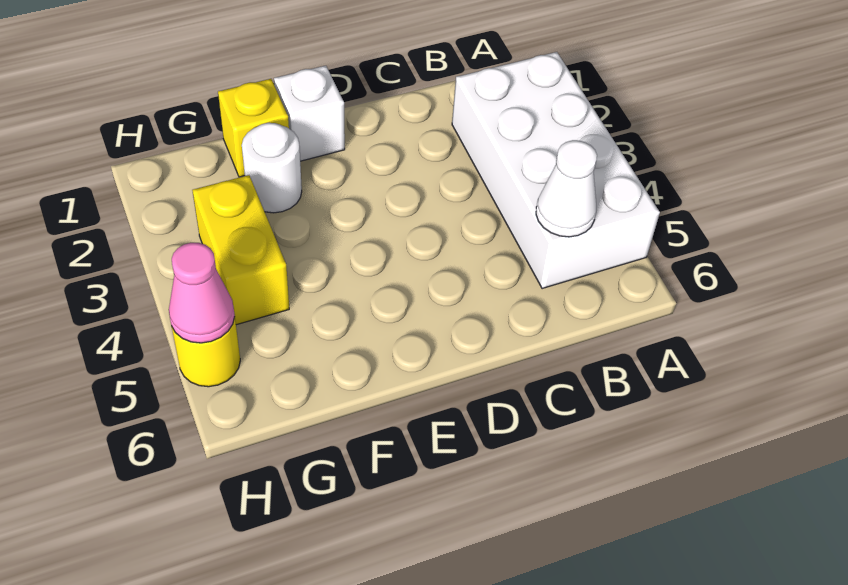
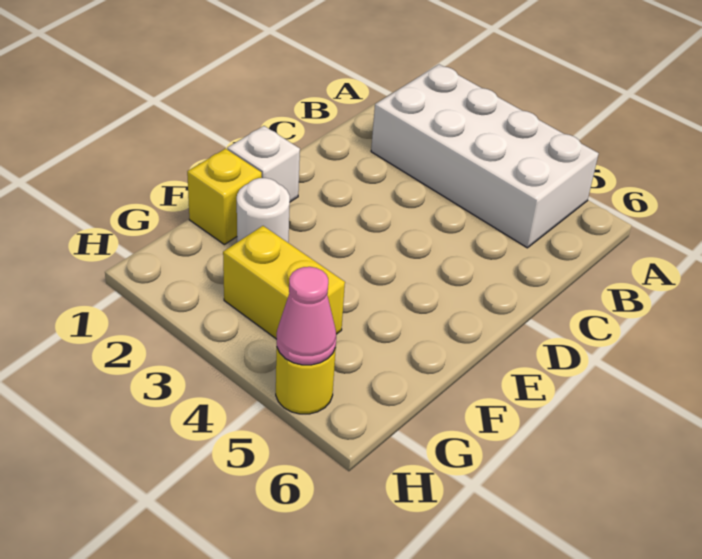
white cone B5 level 2 -> none

